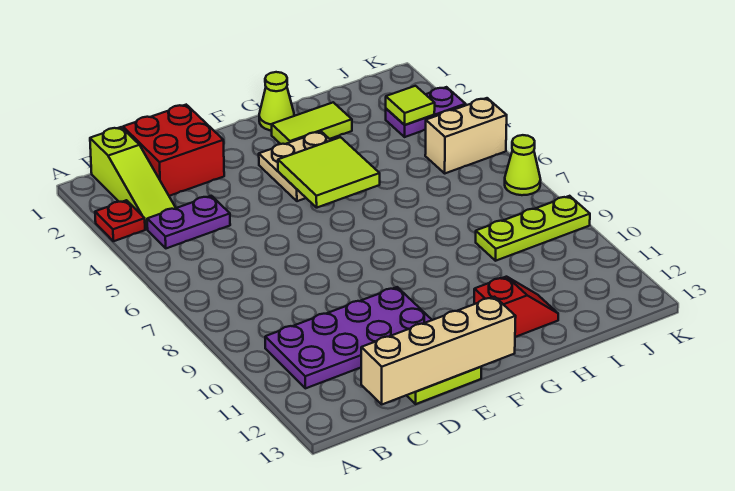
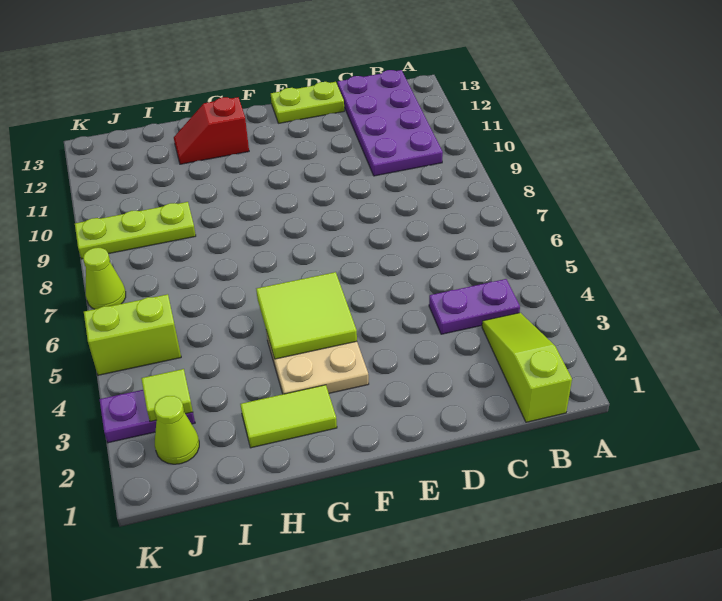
red plate A3 level 1 -> none
purple plate B10:E11 level 1 -> purple plate B10:C13 level 1
red brick C1:D2 level 1 -> none
tan brick C13:F13 level 2 -> none
lime cone G1 level 1 -> lime cone J2 level 1
tan brick J5:K5 level 1 -> lime brick J5:K5 level 1

